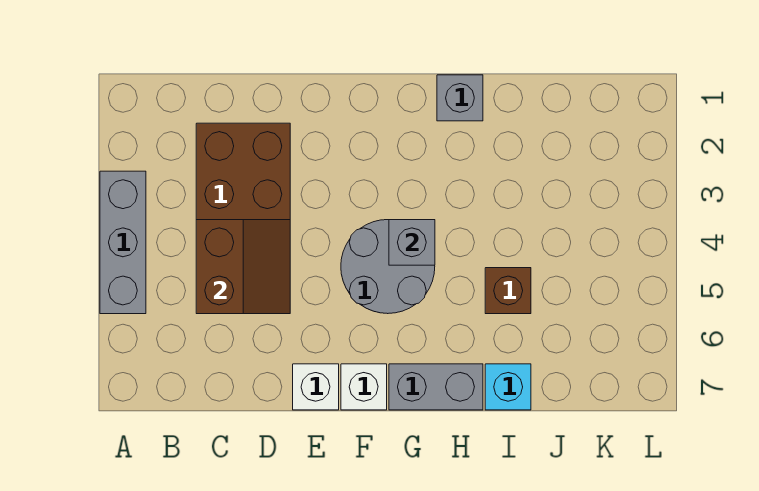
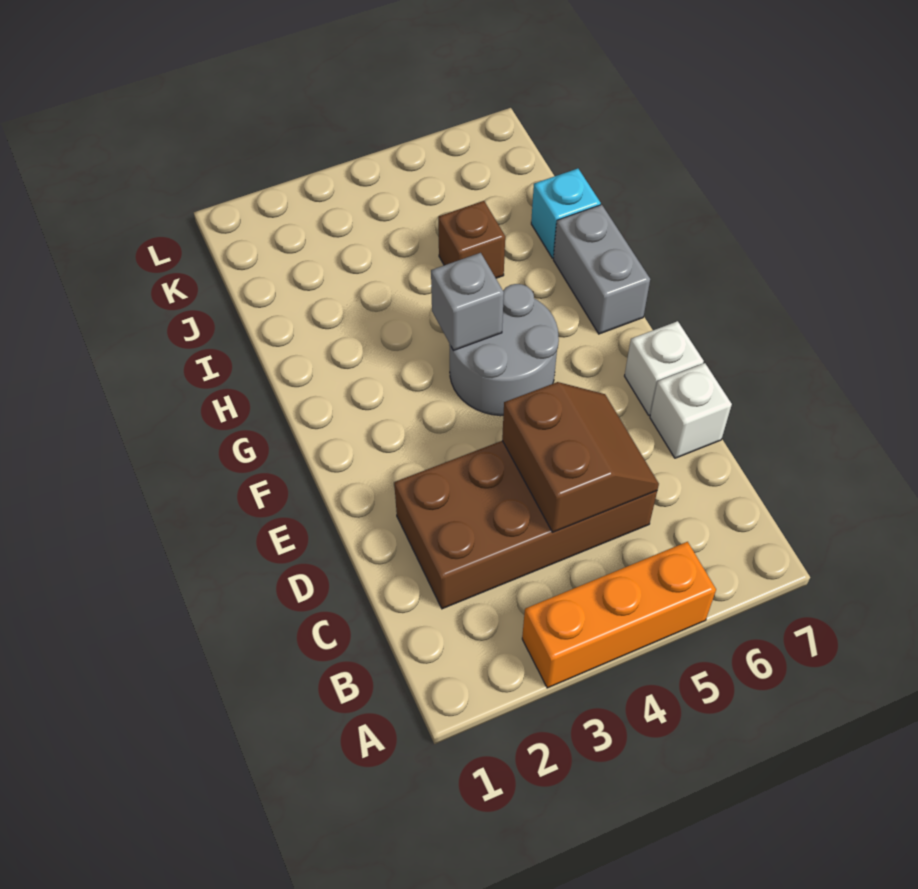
grey brick A3:A5 level 1 -> orange brick A3:A5 level 1
brown slope C4:D5 level 2 top C -> brown slope C4:D5 level 2 top 4
white brick F7 level 1 -> white brick D7 level 1
grey brick H1 level 1 -> none

